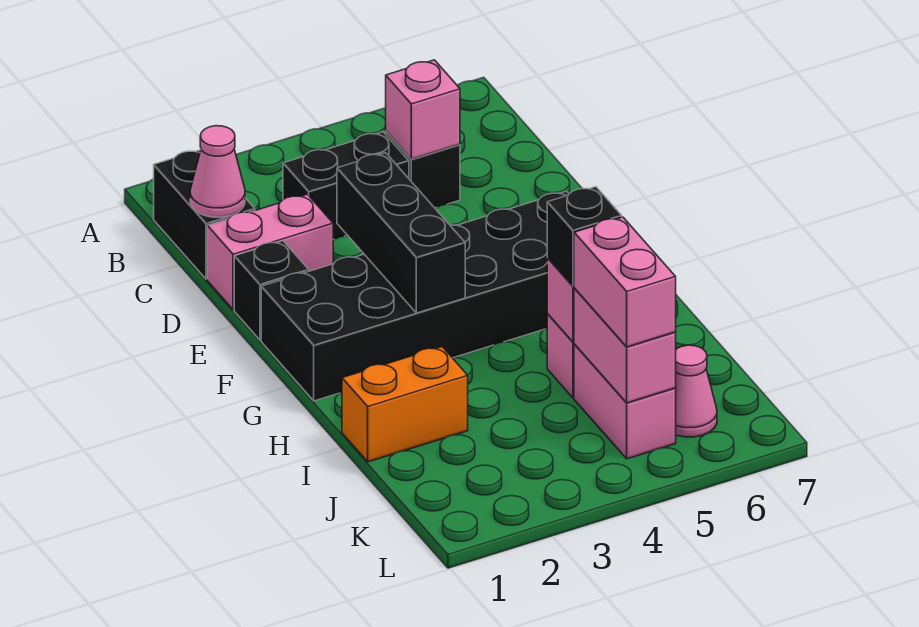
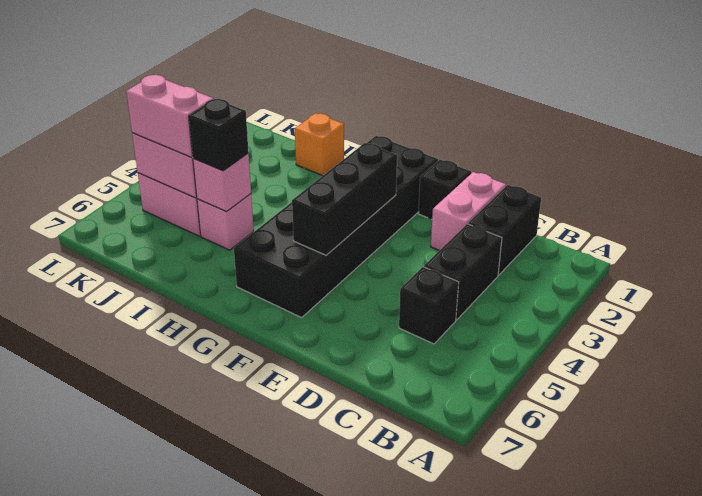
black brick B1:C1 level 1 -> black brick C1:C2 level 1
pink cone C1 level 2 -> none
pink brick C5 level 2 -> none
black brick E3:G3 level 2 -> black brick F3:F5 level 2
orange brick I1:I2 level 1 -> orange brick I1 level 1
pink cone K6 level 1 -> none

